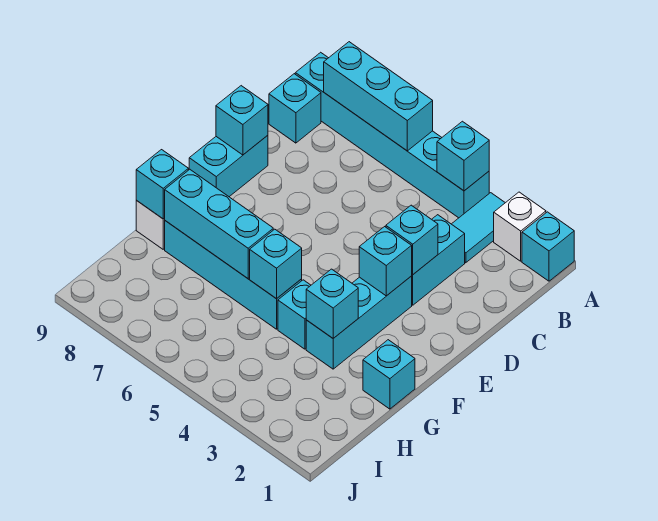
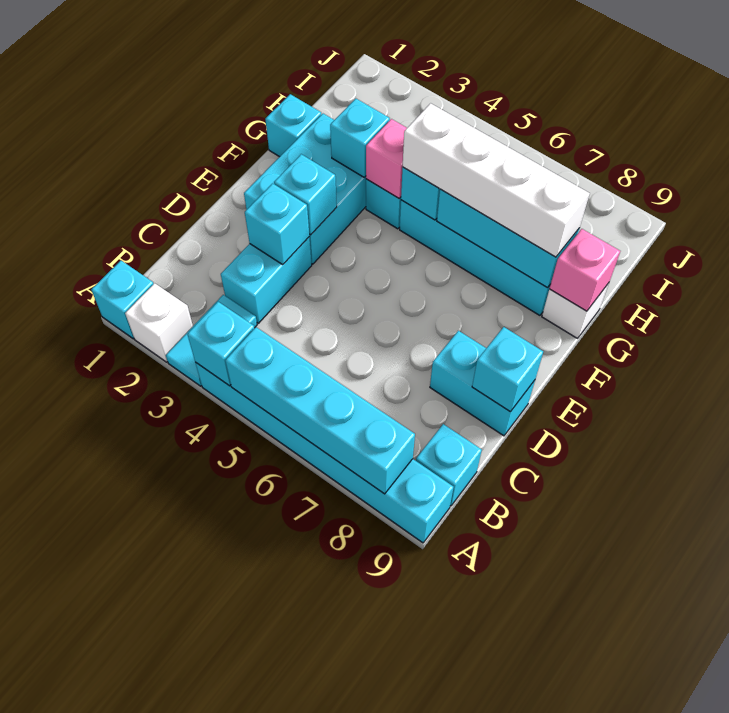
cyan brick A6:A8 level 2 -> cyan brick A5:A8 level 2
cyan brick D9:E9 level 1 -> cyan brick D8:D9 level 1
cyan brick E3:G3 level 1 -> cyan brick E2:G3 level 1
none -> pink brick G4 level 2
none -> white brick G5:G8 level 3
cyan brick G9 level 2 -> pink brick G9 level 2

